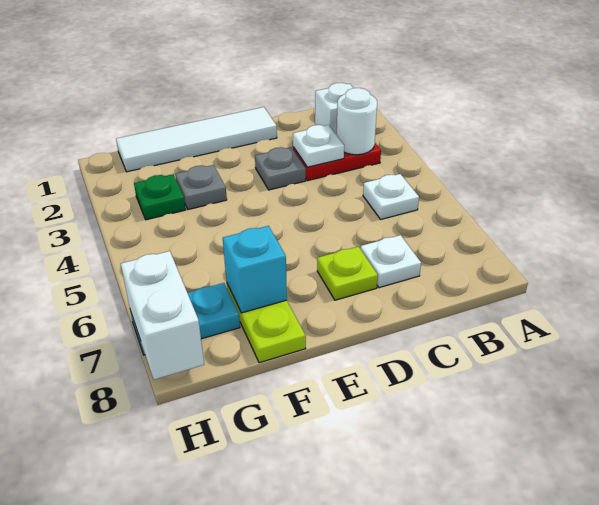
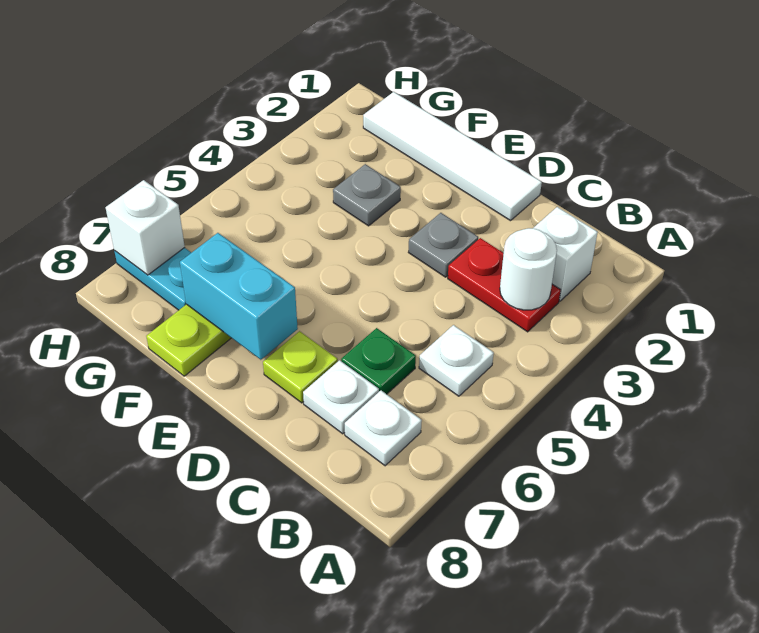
white plate C3 level 2 -> white plate B7 level 1
cyan brick F7 level 2 -> cyan brick E7:F7 level 2
green plate G3 level 1 -> green plate C6 level 1
white brick H7:H8 level 2 -> white brick H7 level 2

